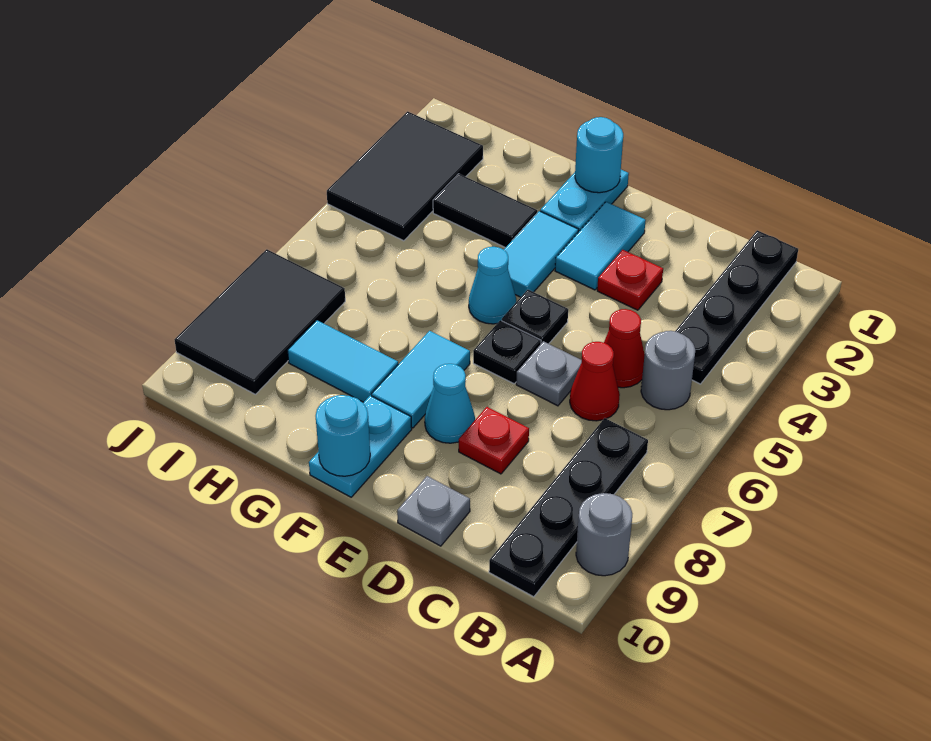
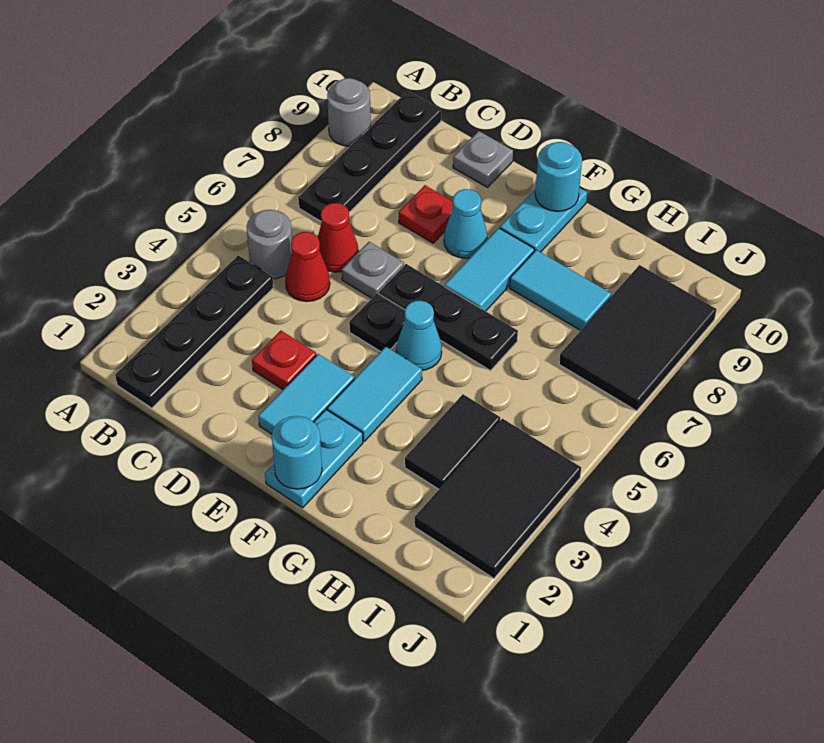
black plate E6 level 1 -> black plate E6:G6 level 1
black tile G3:H3 level 1 -> black tile H3:H4 level 1

